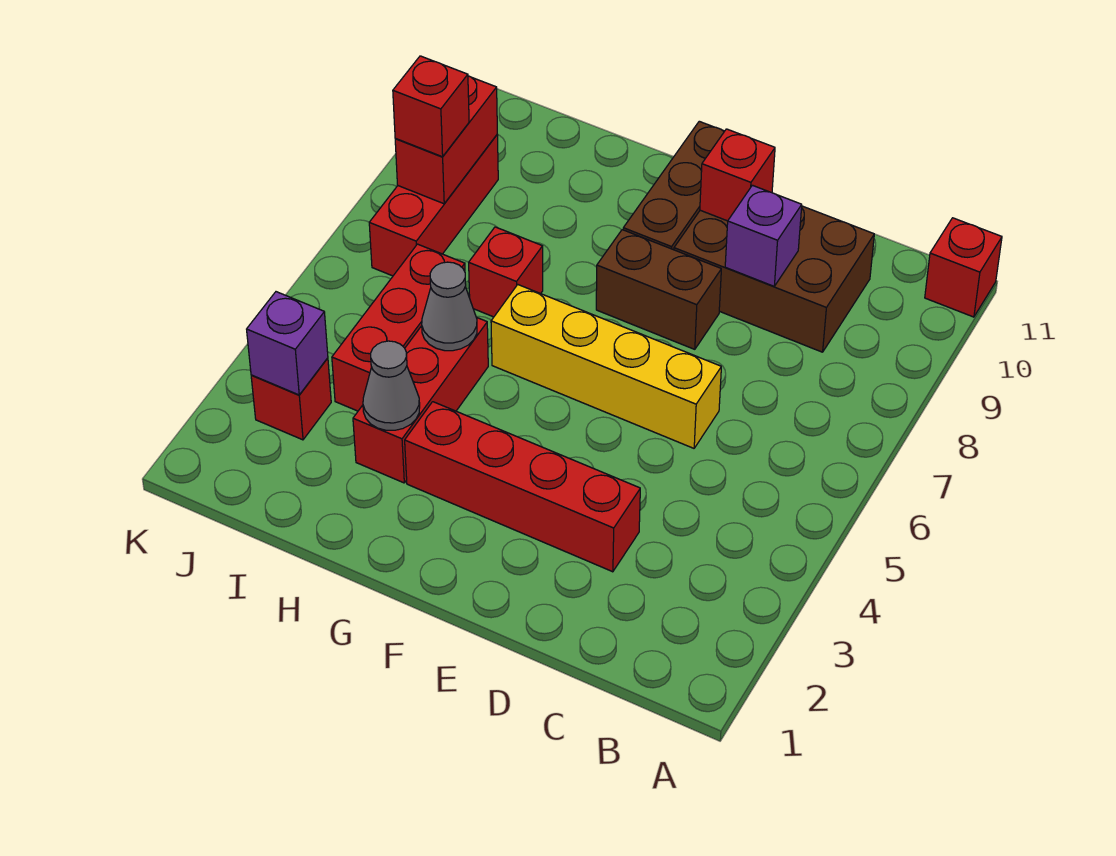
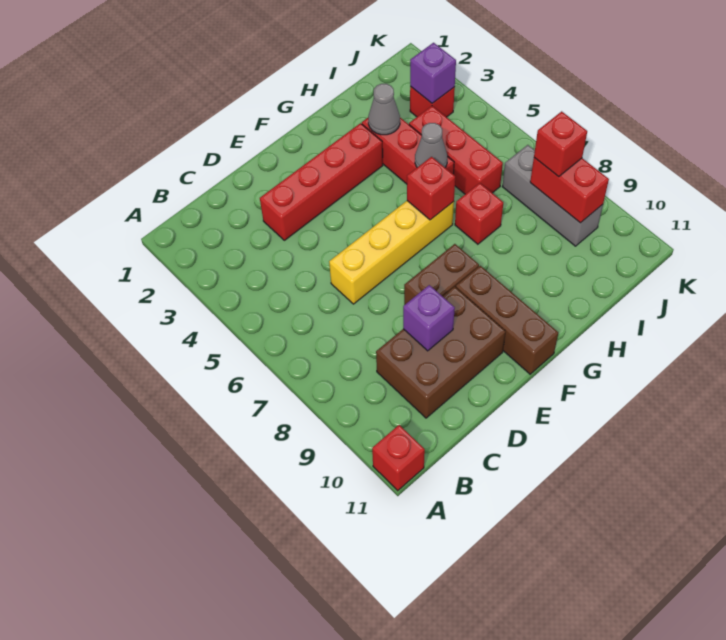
red brick E10 level 2 -> red brick G6 level 2
red brick J7:J9 level 1 -> grey brick J7:J9 level 1

